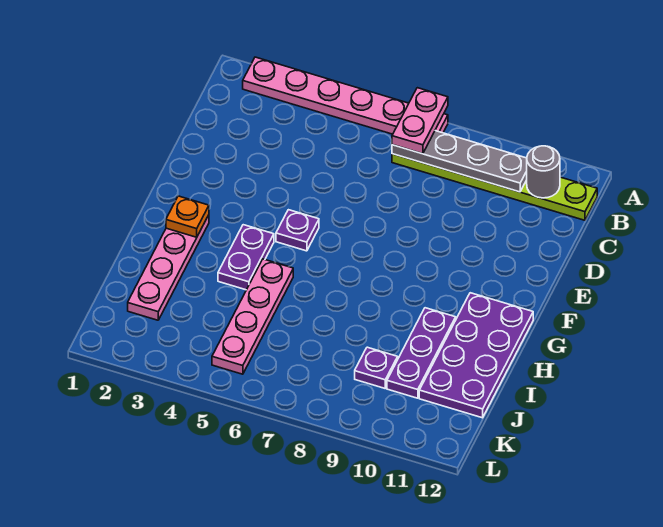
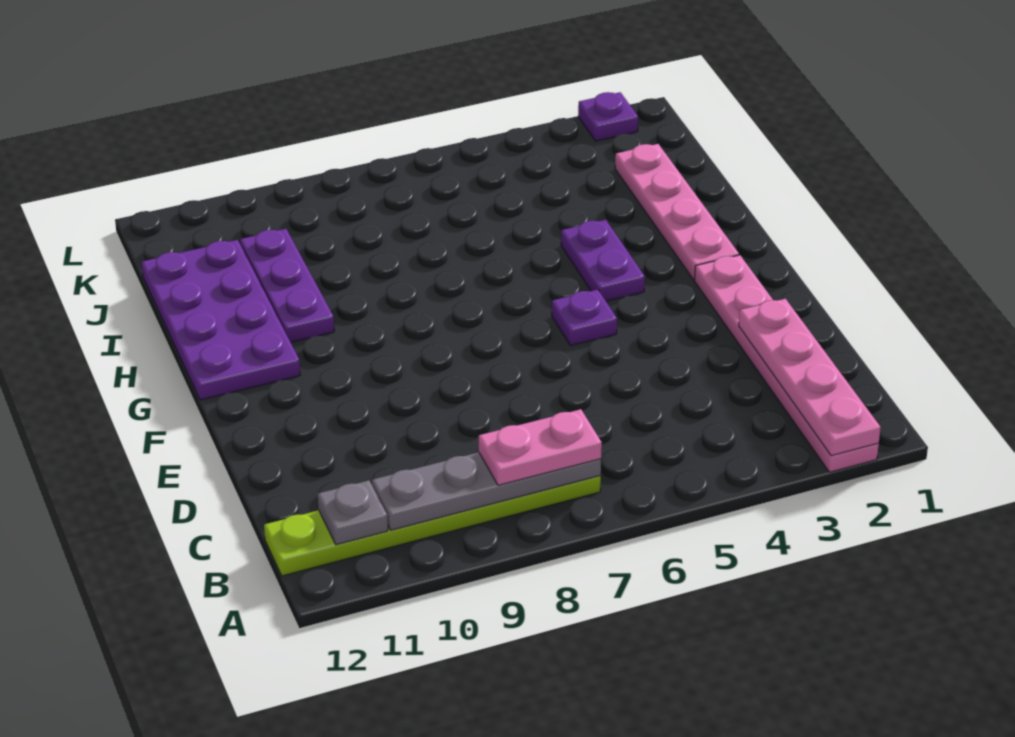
pink plate A2:A7 level 1 -> pink plate A2:F2 level 1
pink plate A7:B7 level 3 -> pink plate B7:B8 level 3
grey round brick B11 level 2 -> grey plate B11 level 2
orange plate G2 level 2 -> none
pink plate H5:K5 level 1 -> pink plate A2:D2 level 2
purple plate J9 level 1 -> purple plate L2 level 1

